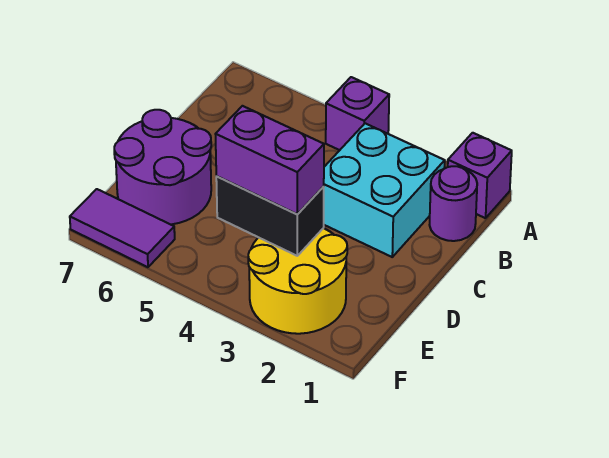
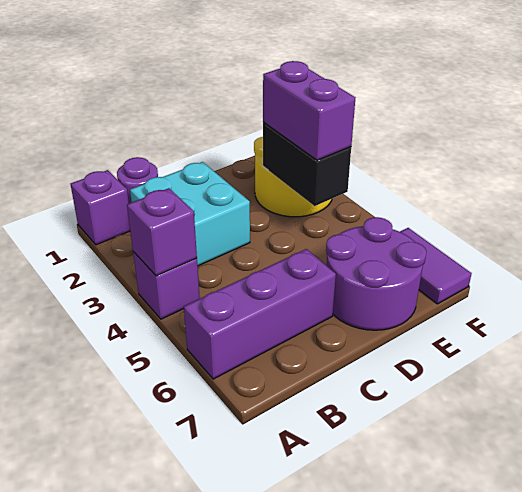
none -> purple brick A4 level 2
none -> purple brick A6:C6 level 1

